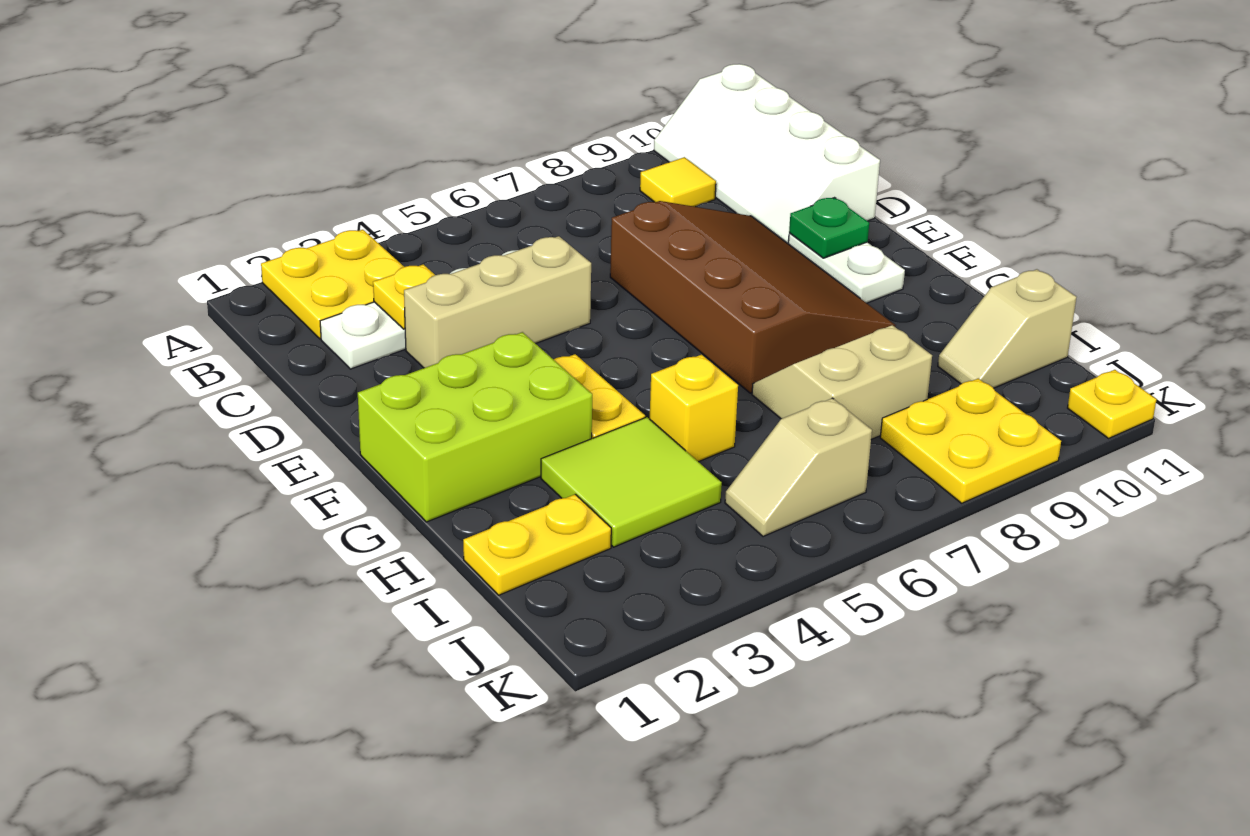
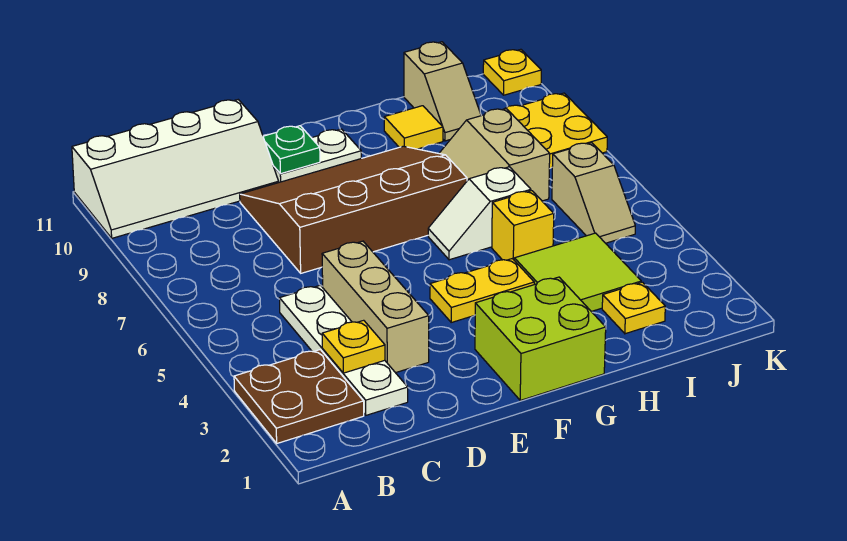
yellow plate A2:B3 level 1 -> brown plate A2:B3 level 1
yellow tile B9 level 1 -> yellow tile H10 level 1
lime brick F1:G3 level 1 -> lime brick F1:G2 level 1
none -> white slope G6:H6 level 1 top H
yellow plate I1:I2 level 1 -> yellow plate I2 level 1

